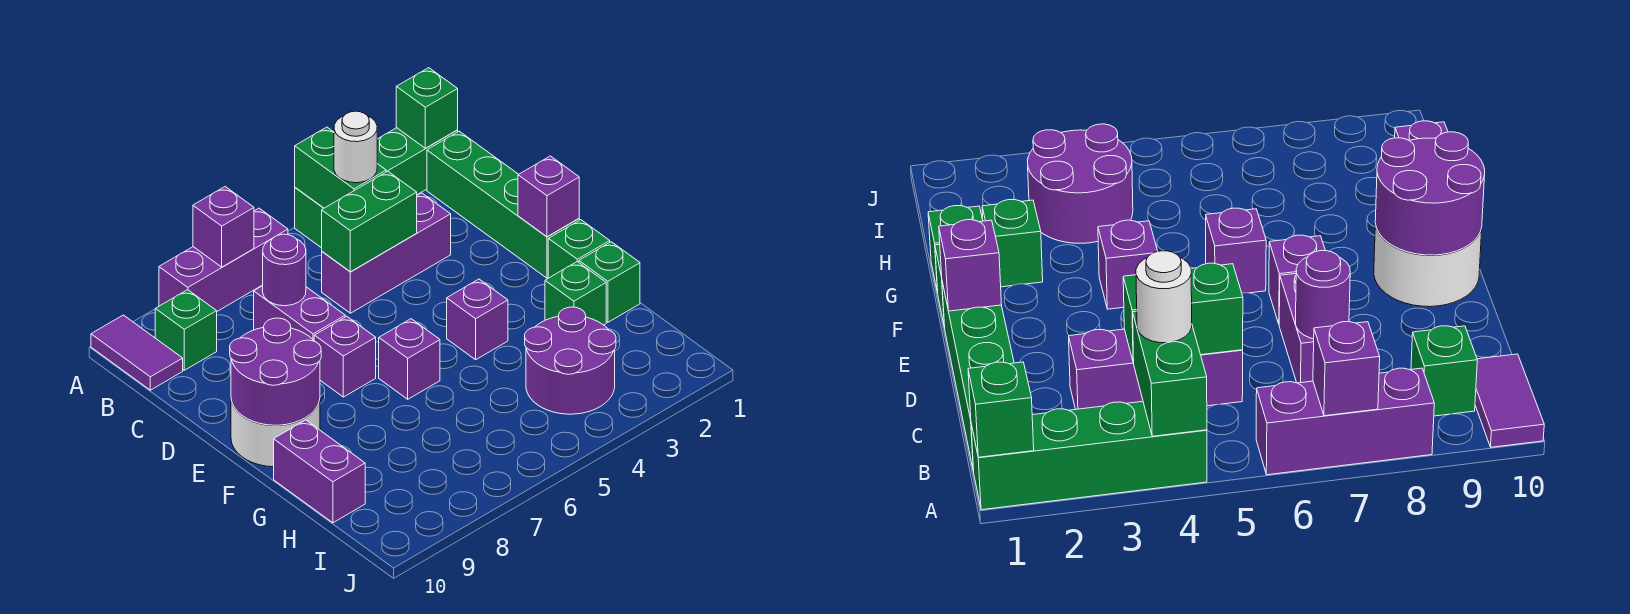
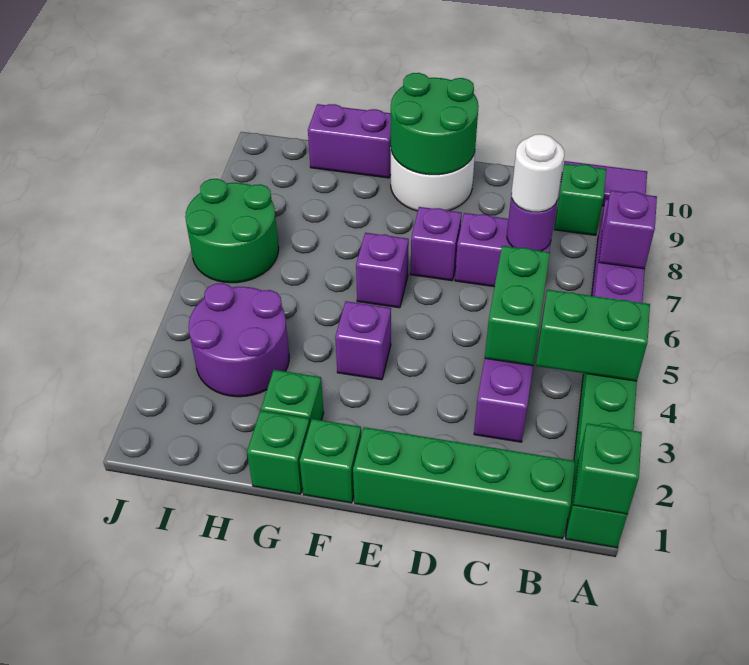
white round brick B4 level 3 -> white round brick C7 level 3
purple brick E1 level 2 -> none
purple round brick E9:F10 level 2 -> green round brick E9:F10 level 2
none -> green round brick I6:J7 level 1

